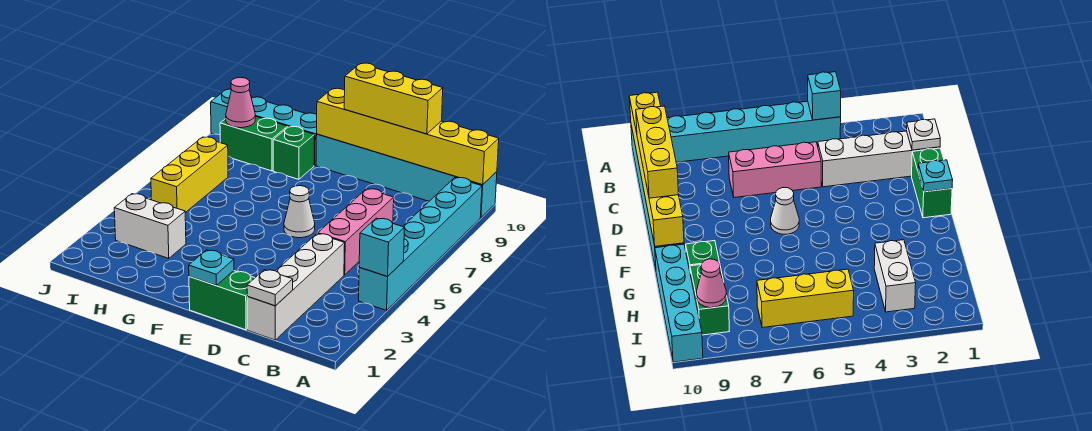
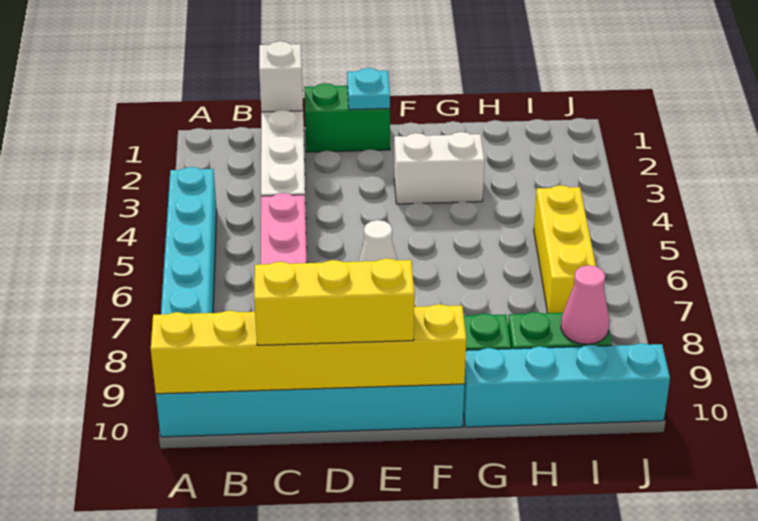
cyan brick A4 level 2 -> none
white plate C1 level 2 -> white brick C1 level 2
white brick H3:I3 level 1 -> white brick F3:G3 level 1

